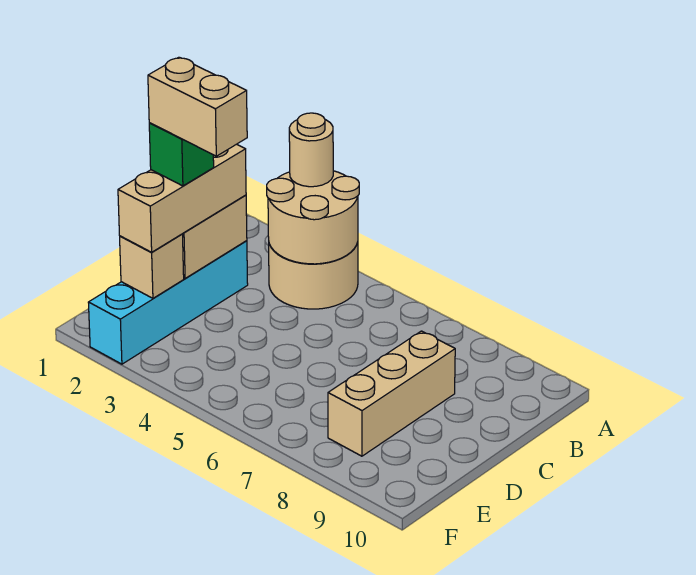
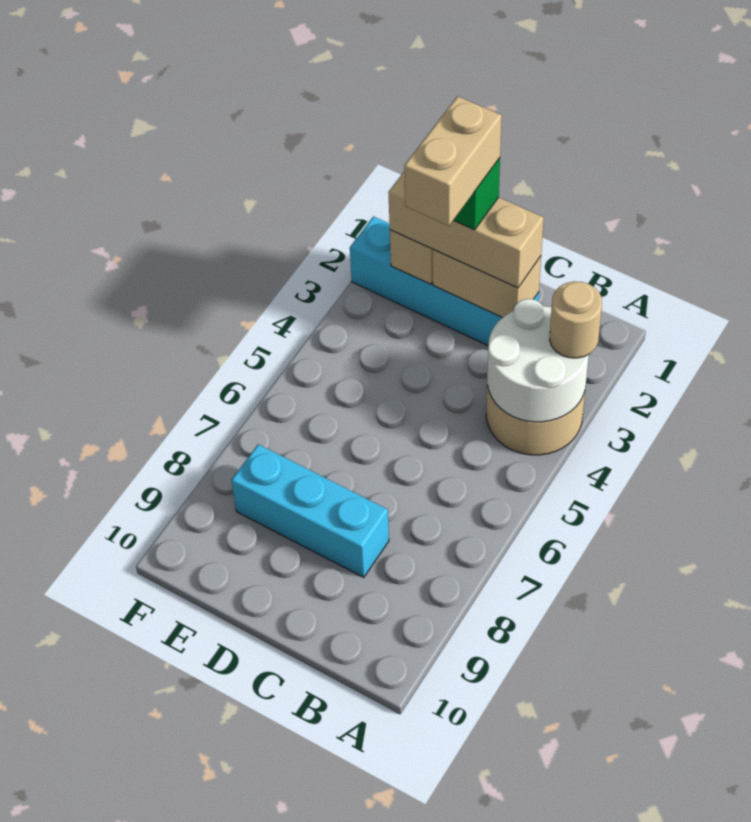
tan round brick A3:B4 level 2 -> white round brick A3:B4 level 2
tan brick C8:E8 level 1 -> cyan brick C8:E8 level 1

